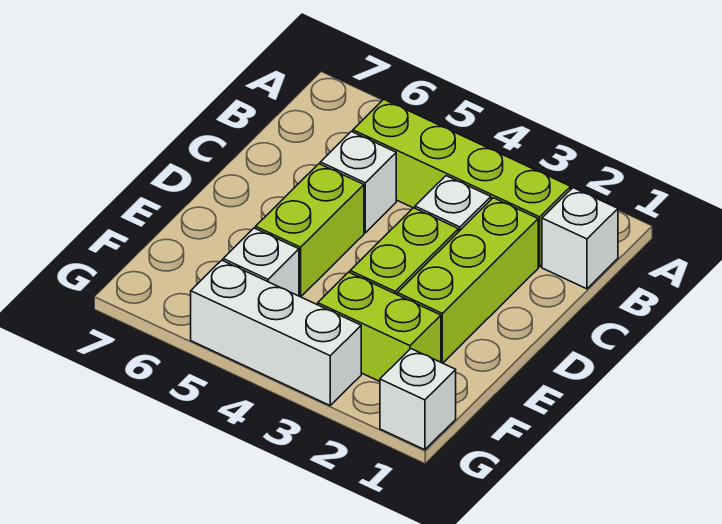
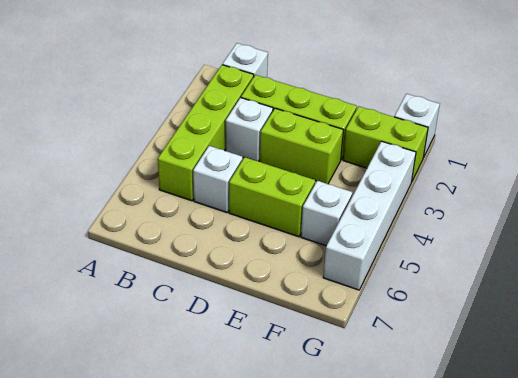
lime brick F2:F3 level 1 -> lime brick F2:G2 level 1
white brick G3:G5 level 1 -> white brick G3:G6 level 1

